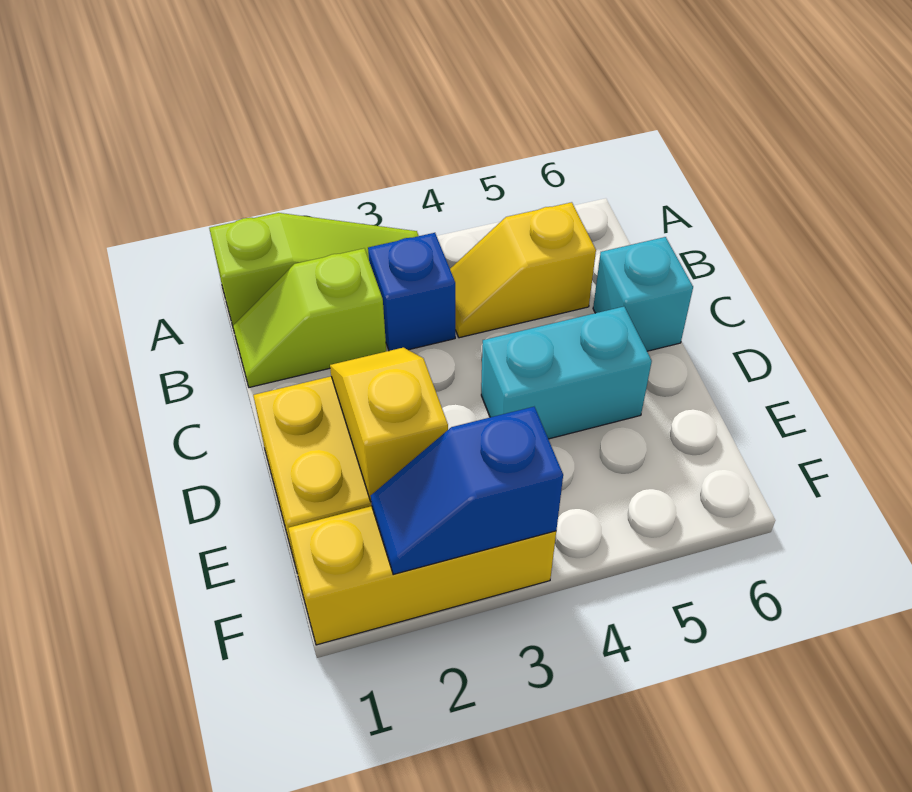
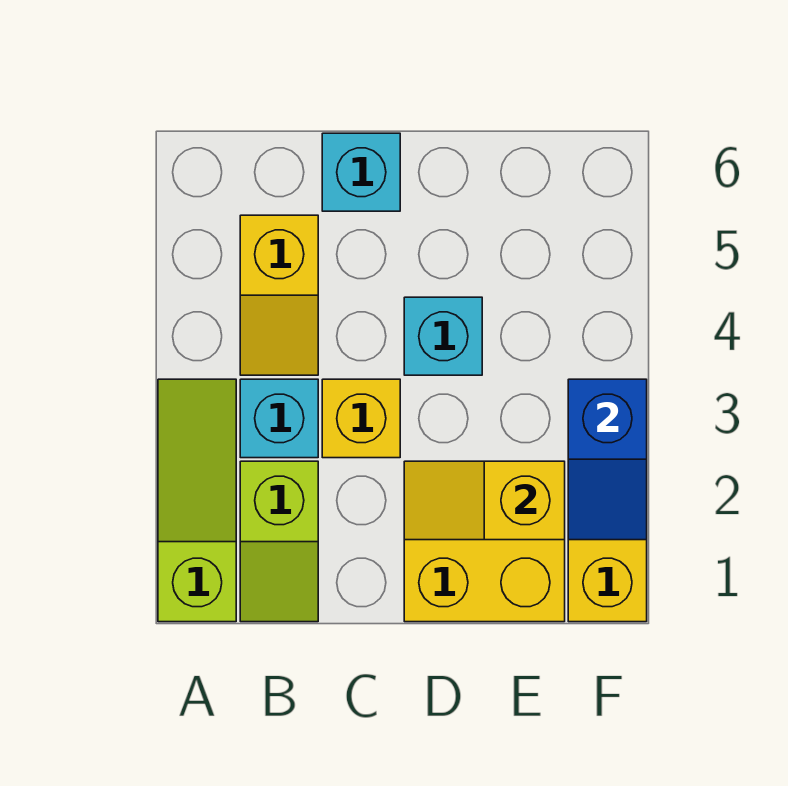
blue brick B3 level 1 -> cyan brick B3 level 1
none -> yellow brick C3 level 1
cyan brick D4:D5 level 1 -> cyan brick D4 level 1

